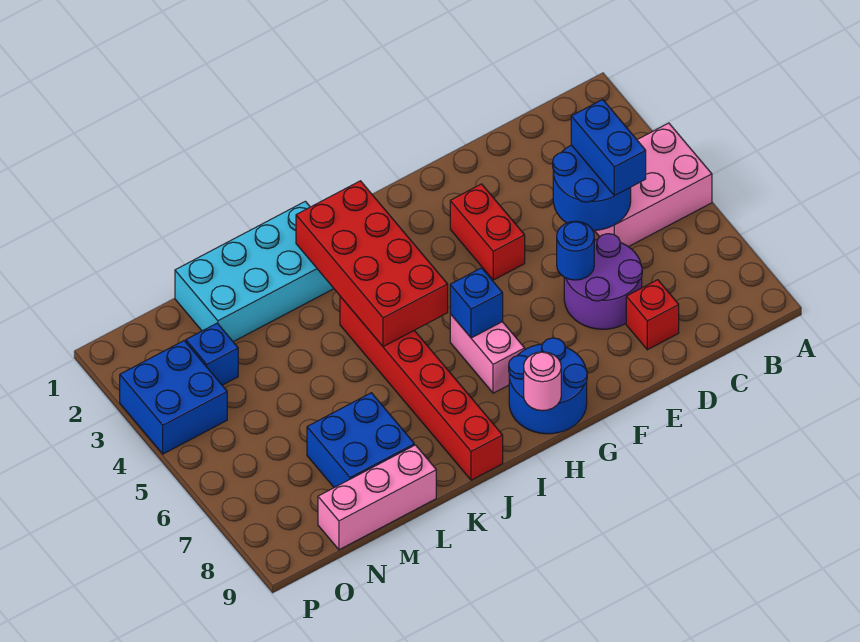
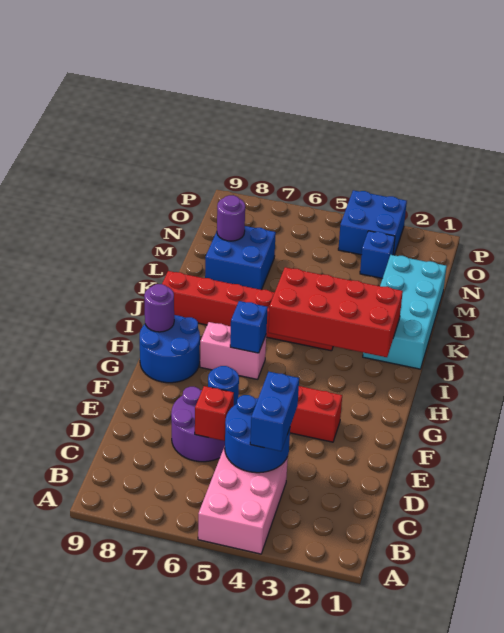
blue brick C4:C5 level 3 -> blue brick C4:D4 level 3
red brick D8 level 1 -> red brick D6 level 2
pink round brick H9 level 2 -> purple round brick H9 level 2
pink brick L9:N9 level 1 -> none
none -> purple round brick M8 level 2

